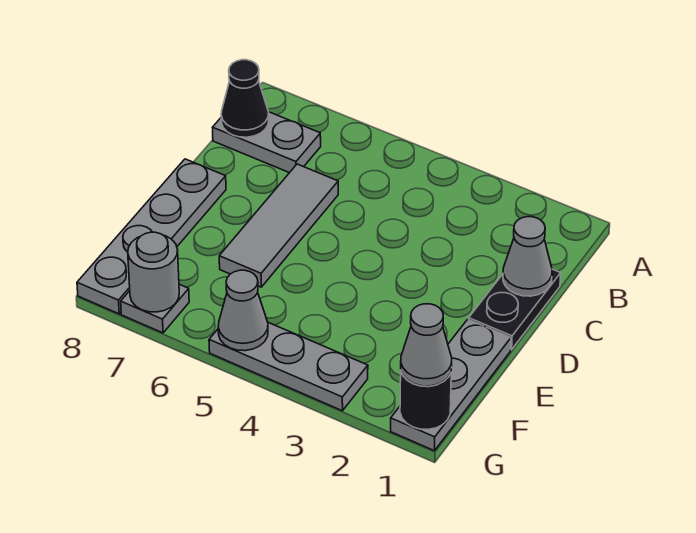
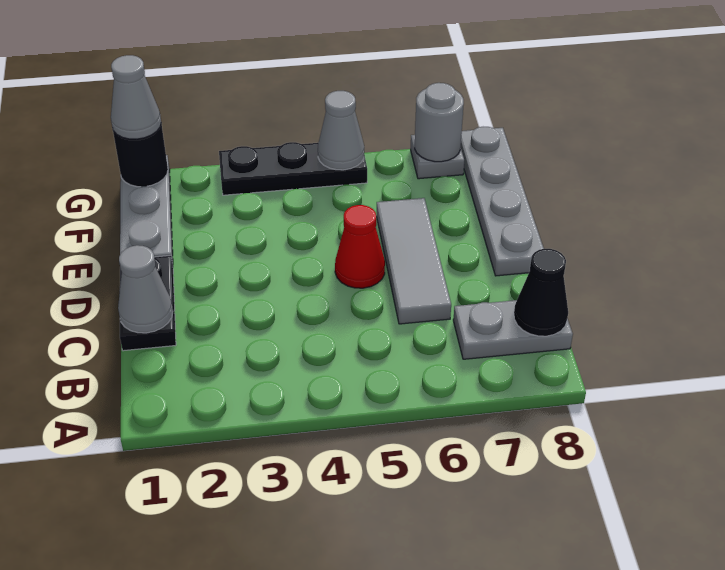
none -> red cone D5 level 1
grey plate G3:G5 level 1 -> black plate G3:G5 level 1

